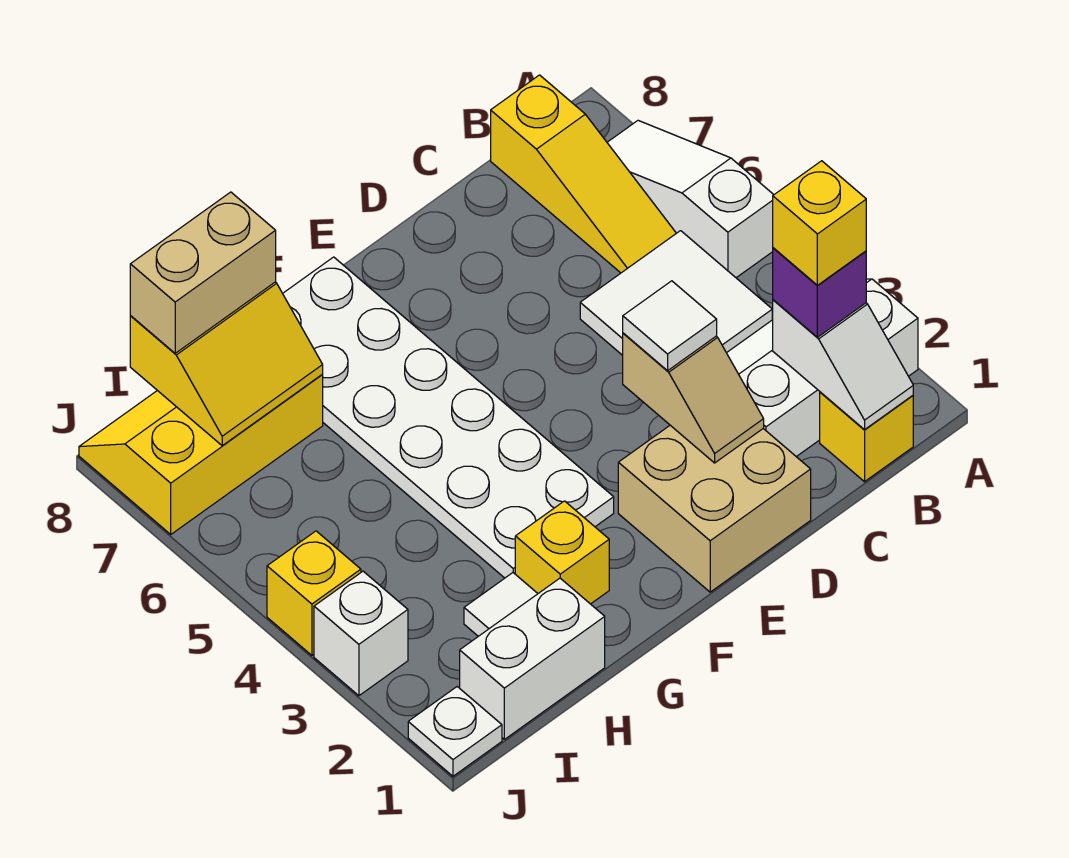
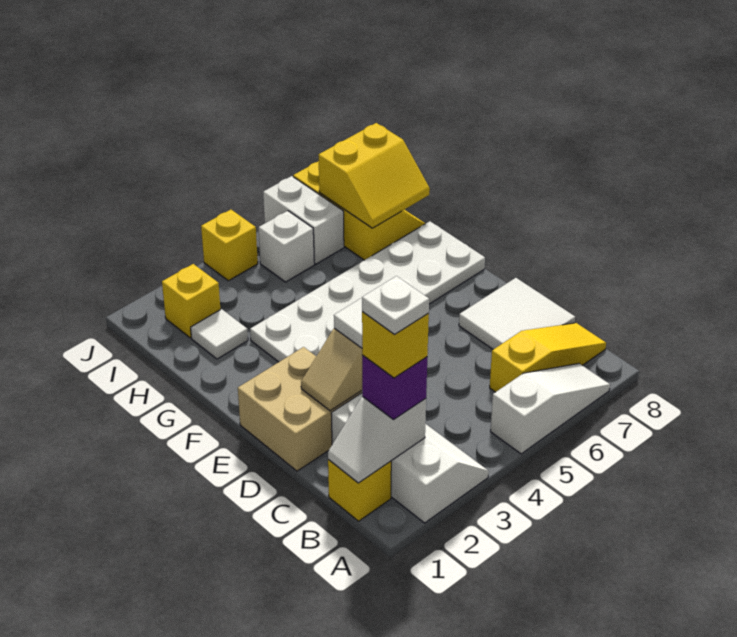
white tile B4:C5 level 1 -> white tile C7:D8 level 1
yellow slope B6:B8 level 1 top 8 -> yellow slope B6:B8 level 1 top 6
yellow brick G2 level 1 -> yellow brick I2 level 1
white brick H1:I1 level 1 -> white brick I6:J6 level 1
yellow slope H7:I8 level 2 top 8 -> yellow slope H7:I8 level 2 top I
tan brick H8:I8 level 3 -> none
white plate J1 level 1 -> white plate B2 level 5
white brick J3 level 1 -> white brick I5 level 1

